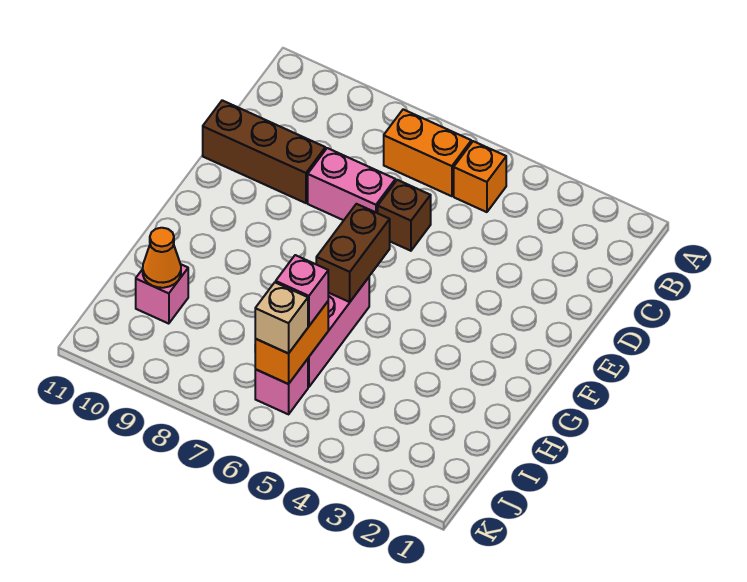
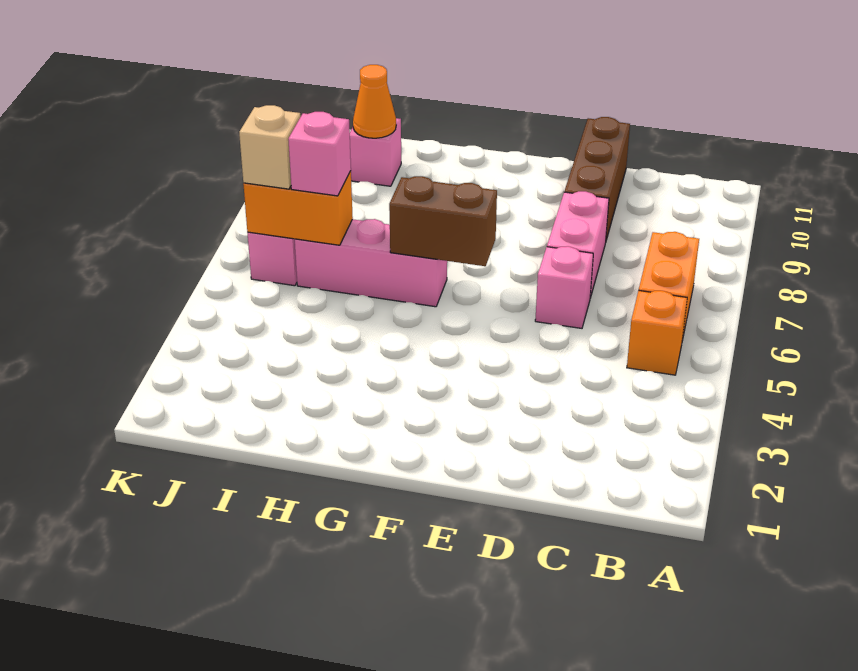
brown brick D6 level 1 -> pink brick D6 level 1

